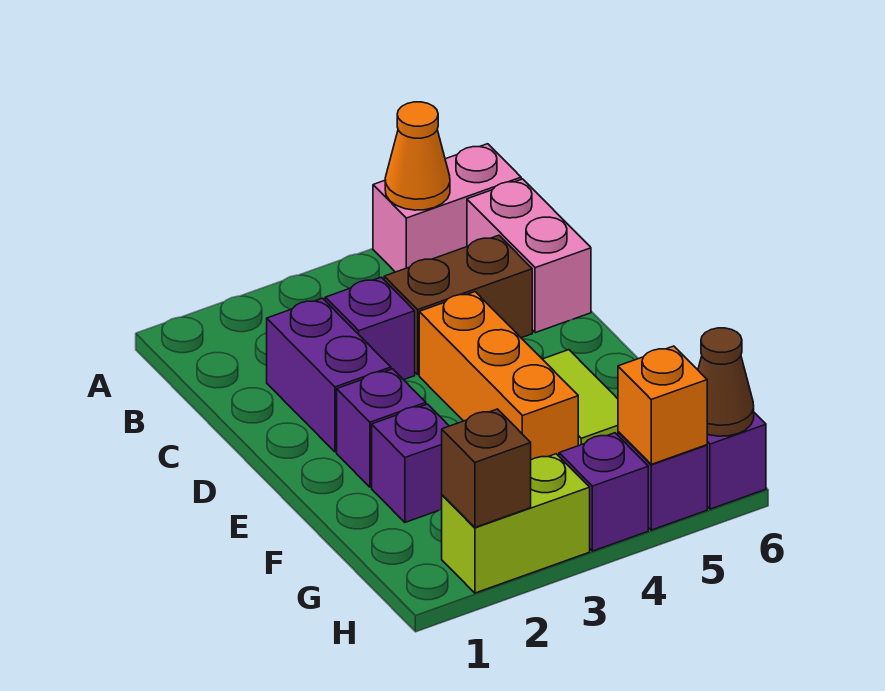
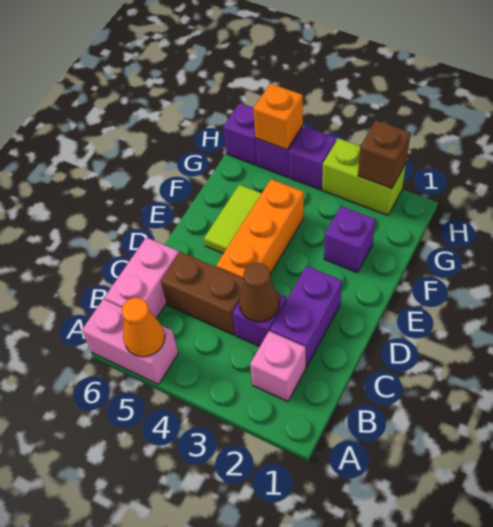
none -> pink brick B2 level 1
purple brick E2 level 1 -> none
brown cone H6 level 2 -> brown cone C3 level 2

